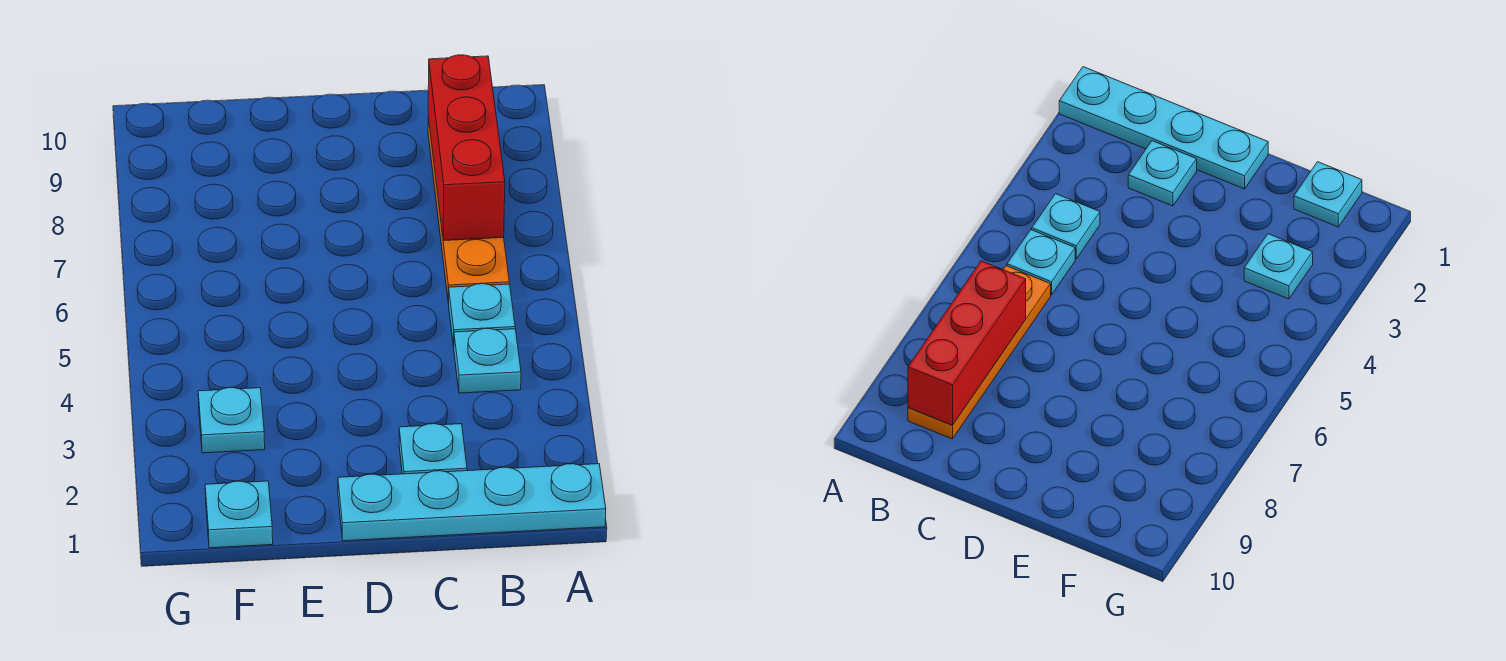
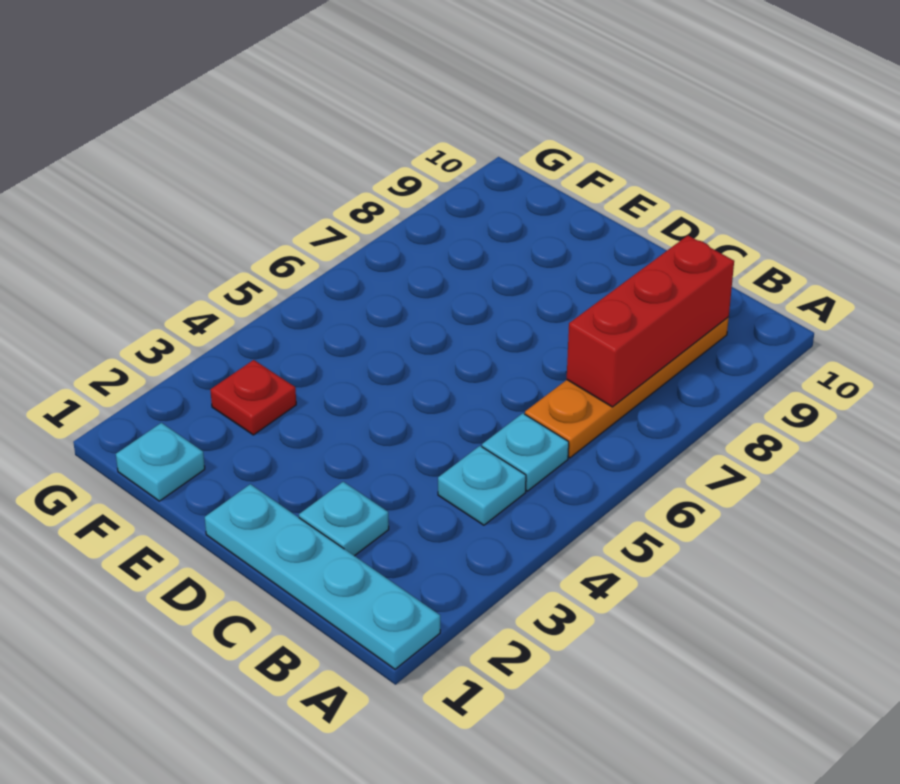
cyan plate F3 level 1 -> red plate F3 level 1

